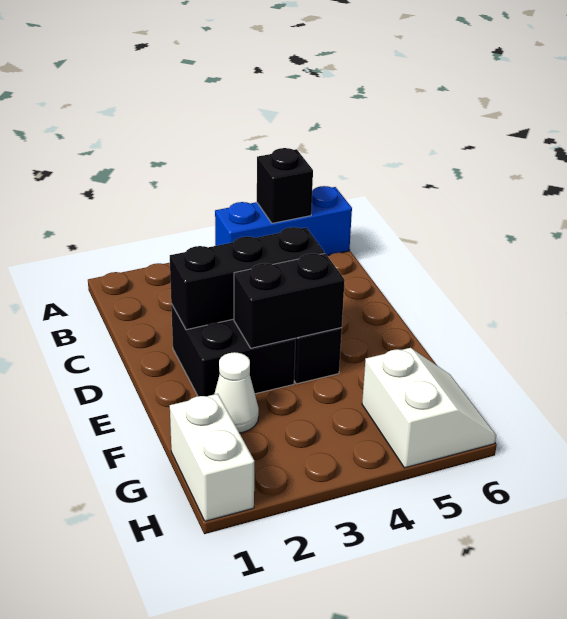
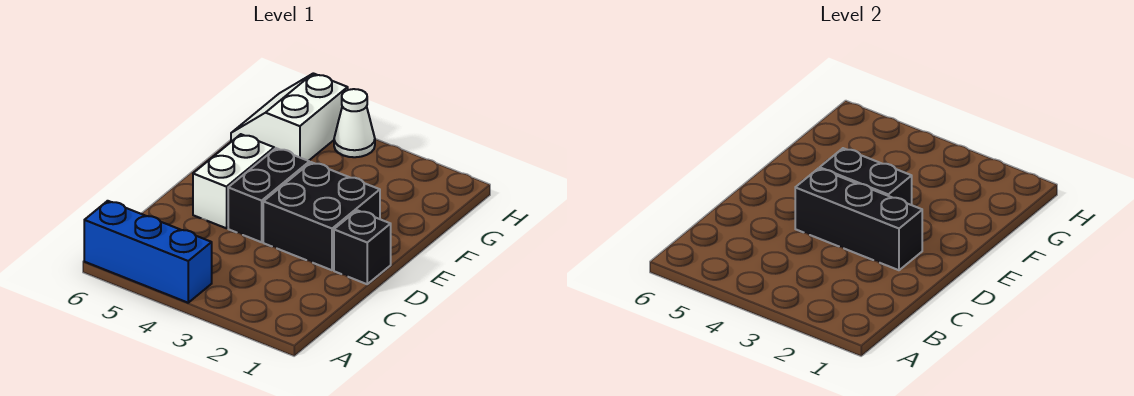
black brick A5 level 2 -> black brick D1 level 1
white cone F2 level 1 -> white cone H4 level 1
white brick G1:H1 level 1 -> white brick D5:E5 level 1

